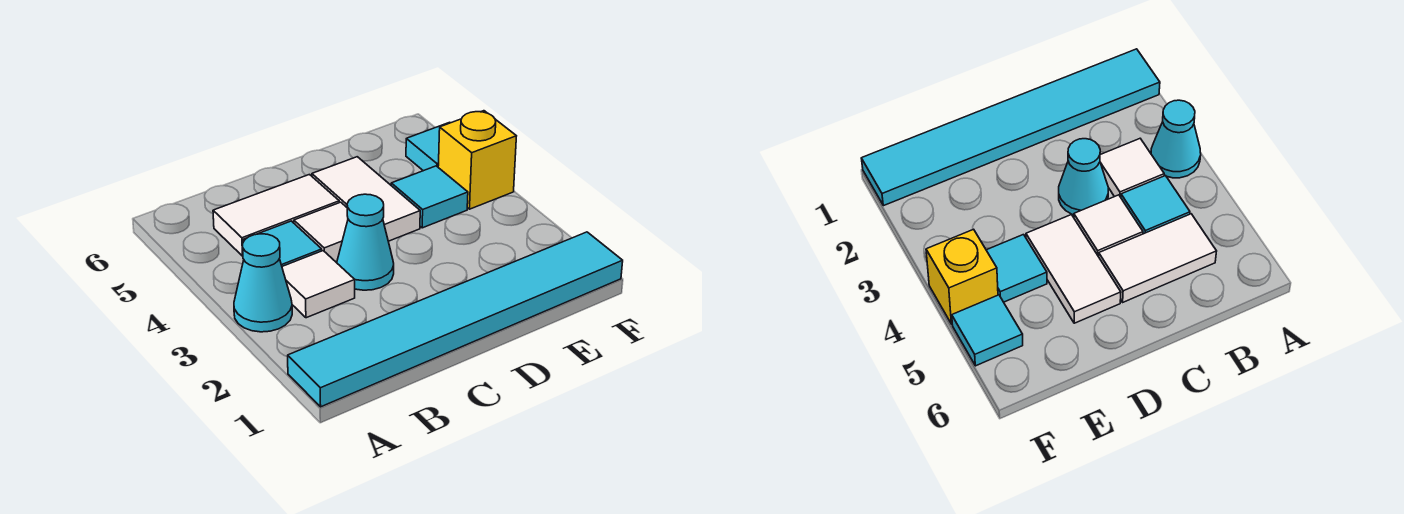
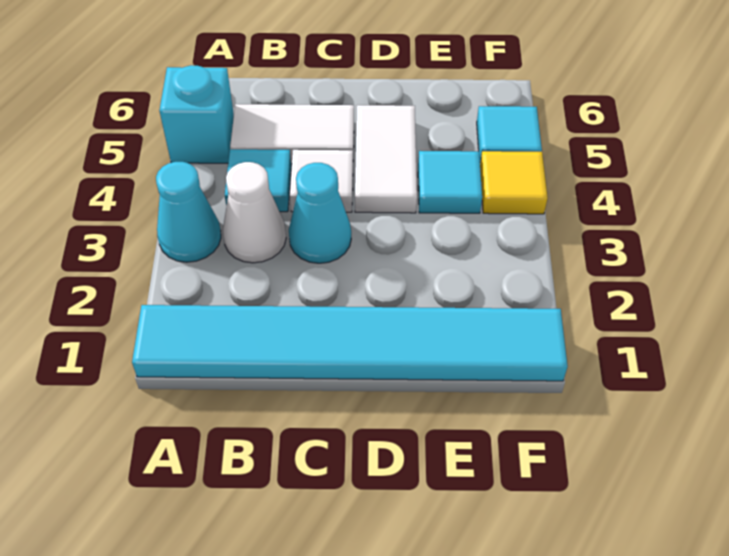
none -> cyan brick A5 level 1
white tile B3 level 1 -> white cone B3 level 1
yellow brick F4 level 1 -> yellow tile F4 level 1

